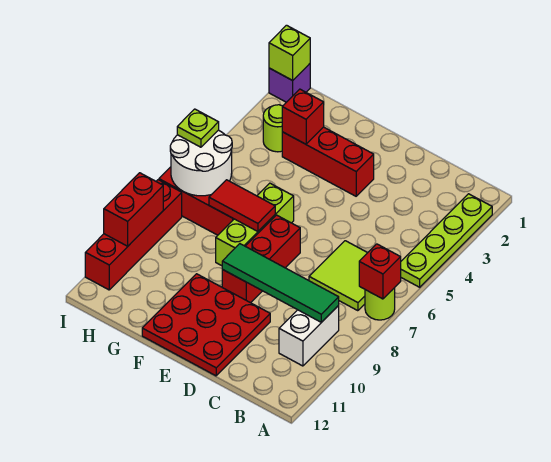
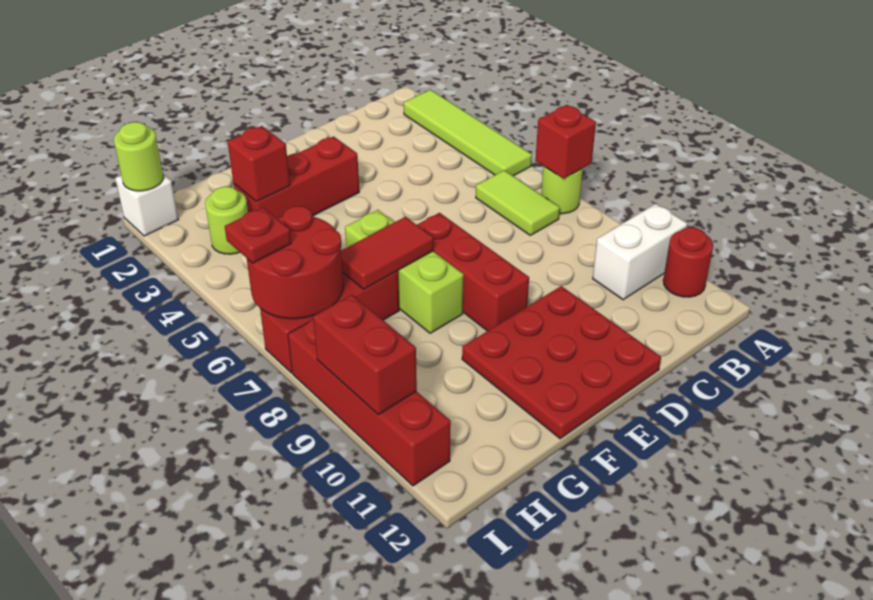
lime plate A2:A5 level 1 -> lime tile A2:A5 level 1
none -> red round brick A11 level 1
lime tile B6:C7 level 1 -> lime tile B6:B7 level 1
white brick B9:B10 level 1 -> white brick A10:B10 level 1
green tile B9:E9 level 2 -> none
white round brick H6:I7 level 2 -> red round brick H6:I7 level 2
purple brick I1 level 1 -> white brick I1 level 1
lime brick I1 level 2 -> lime round brick I1 level 2
lime plate I6 level 3 -> red plate I6 level 3

